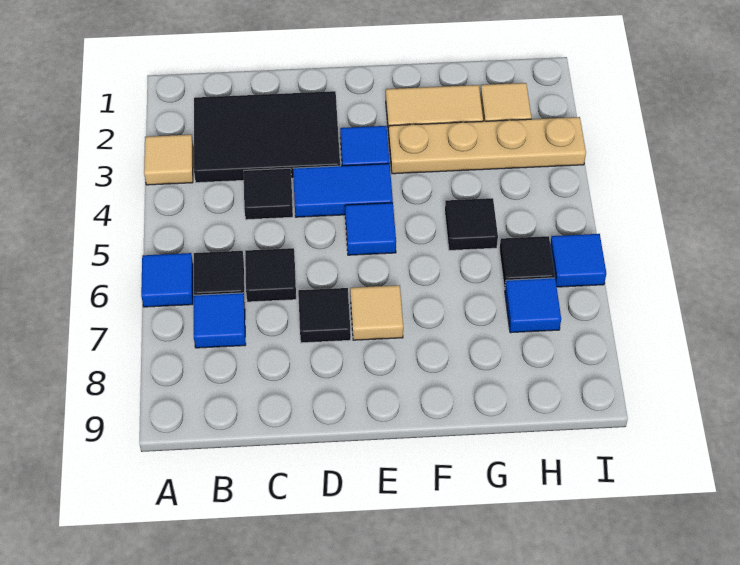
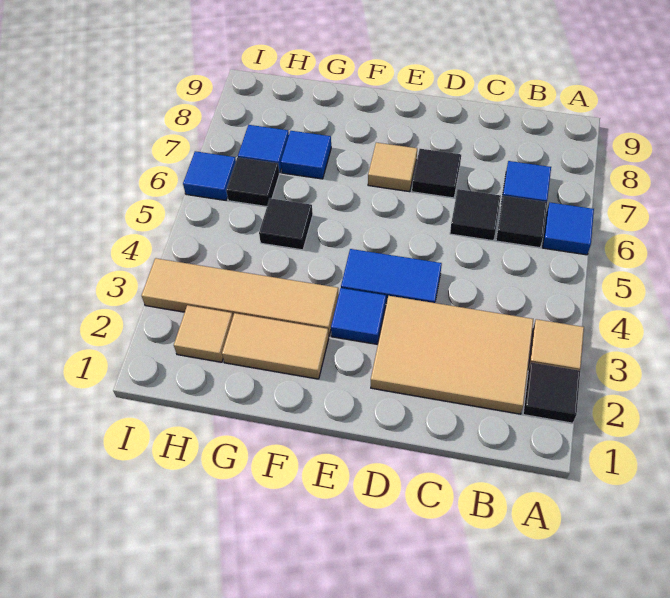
black tile B2:D3 level 1 -> tan tile B2:D3 level 1
black tile C4 level 1 -> black tile A2 level 1
blue tile E5 level 1 -> blue tile G7 level 1
tan plate F3:I3 level 1 -> tan tile F3:I3 level 1

